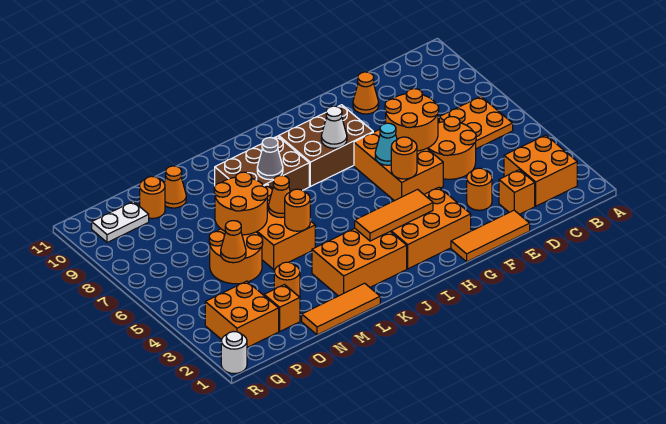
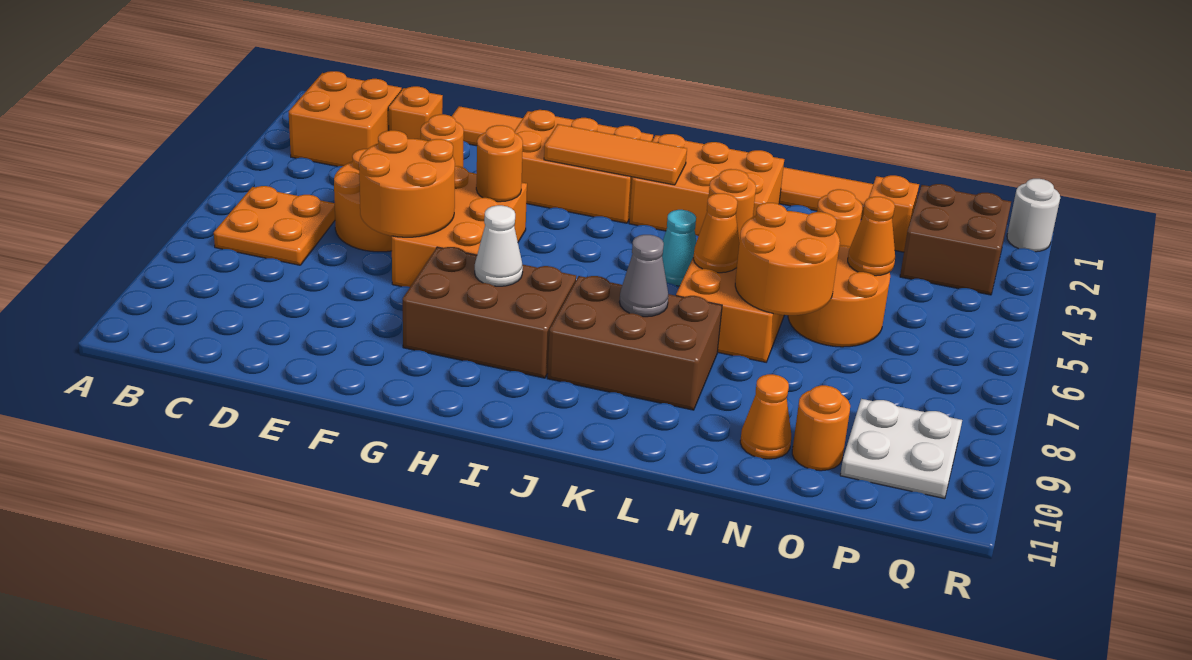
orange cone E10 level 1 -> none
cyan cone G6 level 2 -> cyan cone K5 level 1
orange brick P2:Q3 level 1 -> brown brick P2:Q3 level 1
white plate P10:Q10 level 1 -> white plate P9:Q10 level 1

